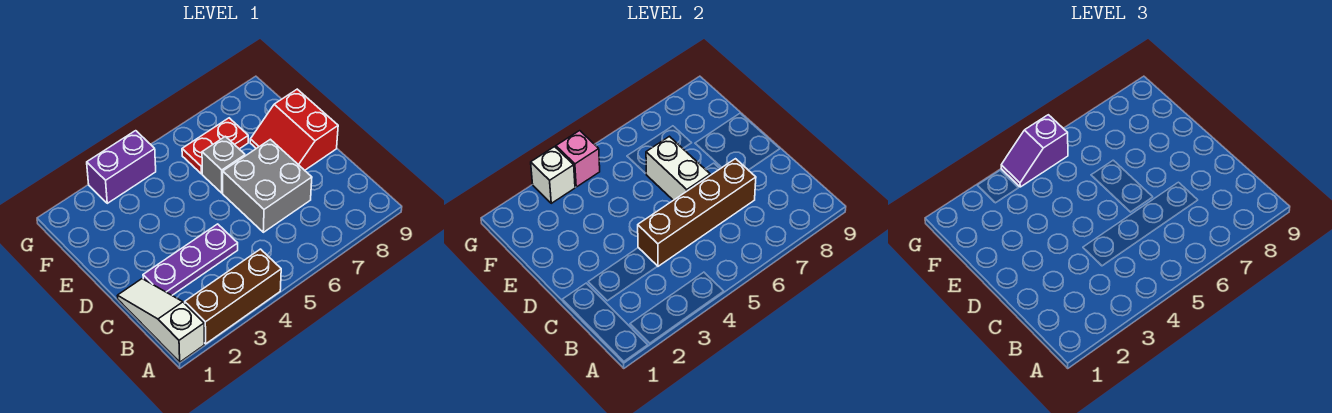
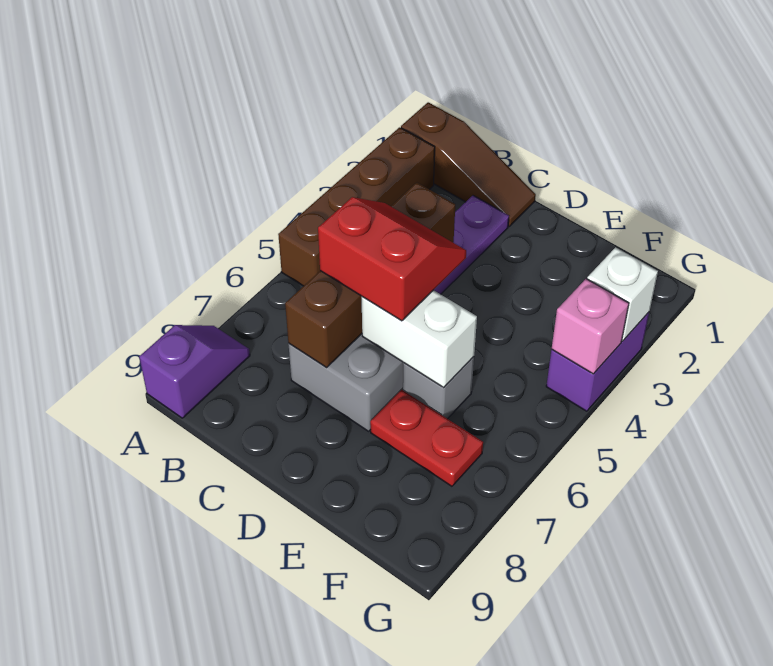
white slope A1:C1 level 1 top A -> brown slope A1:C1 level 1 top A
brown brick A2:A4 level 1 -> brown brick A2:A5 level 1
red slope D8:E9 level 1 top 9 -> red slope C5:D6 level 3 top 6
red plate F6:F7 level 1 -> red plate E7:F7 level 1
purple slope G4:G5 level 3 top 5 -> purple slope A8:A9 level 1 top 9

